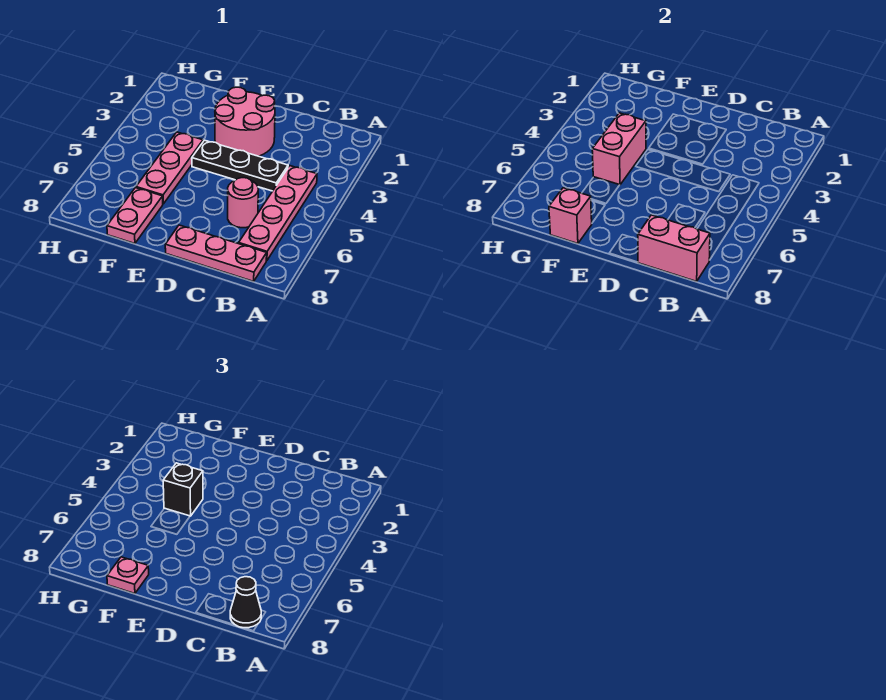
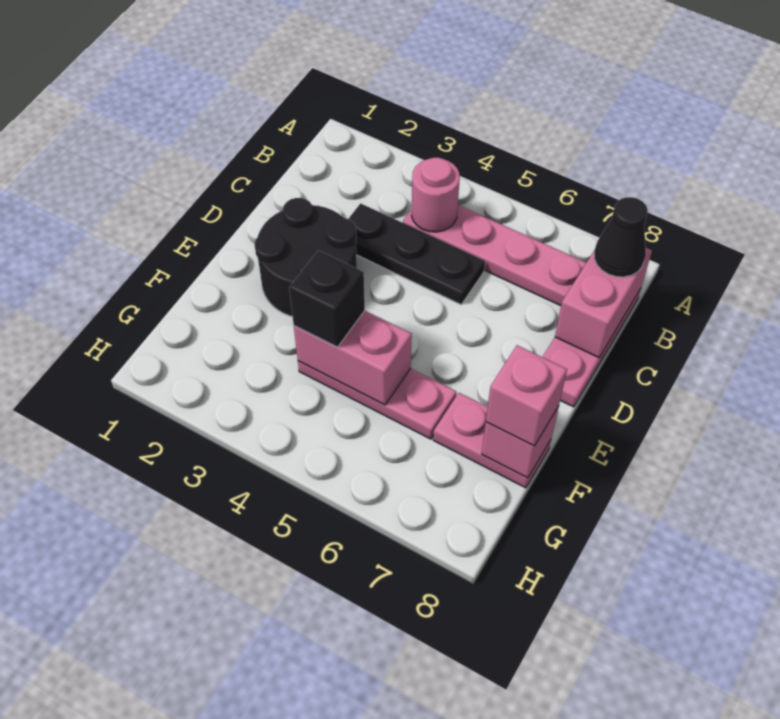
black plate C4:E4 level 1 -> black plate C3:C5 level 1
pink round brick C6 level 1 -> pink round brick B4 level 2
pink round brick D2:E3 level 1 -> black round brick D2:E3 level 1
pink plate F8 level 3 -> pink brick F8 level 3

